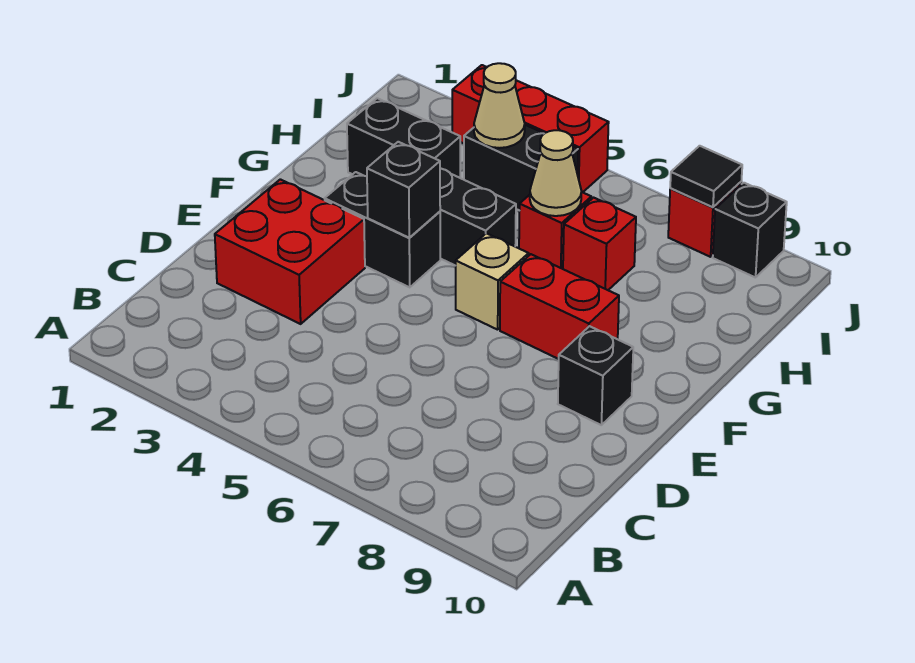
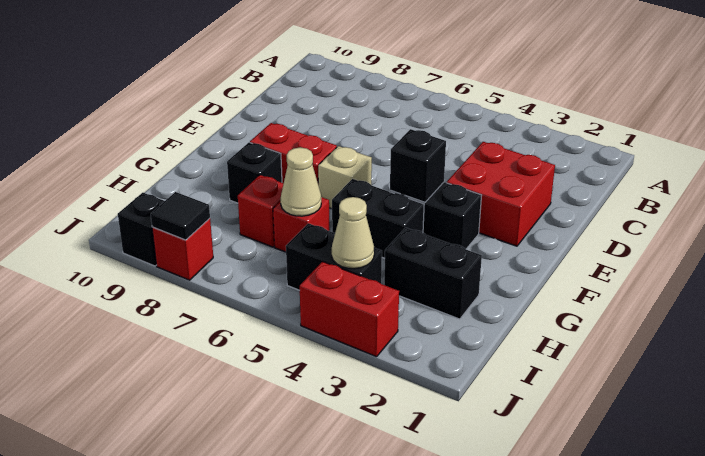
black brick E9 level 1 -> black brick G8 level 1
red brick J3:J5 level 1 -> red brick J3:J4 level 1

